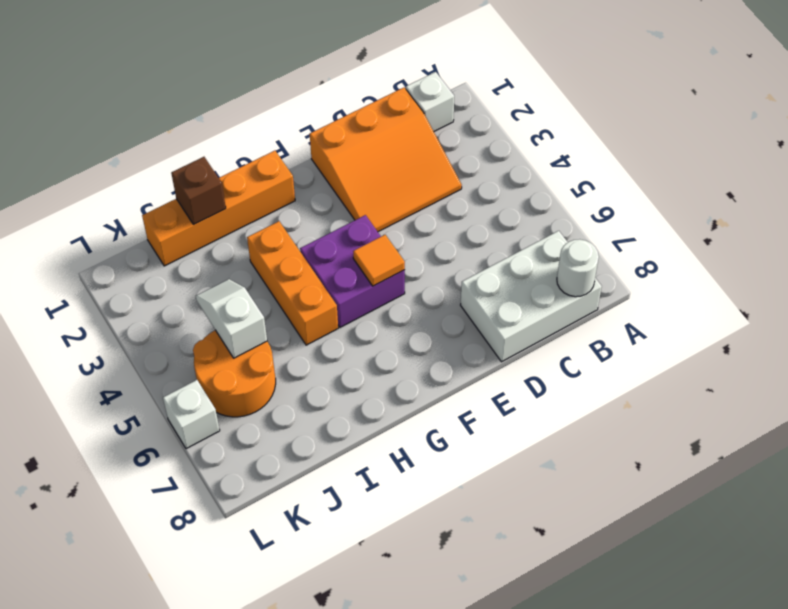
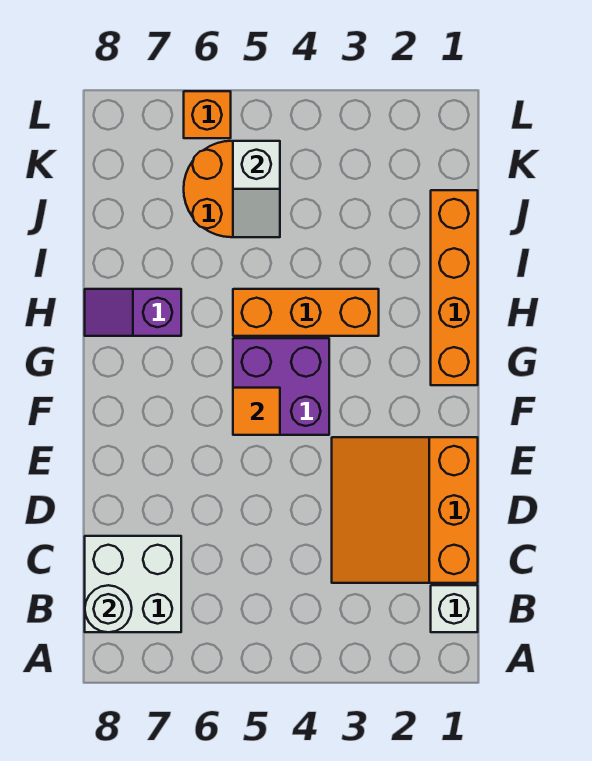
white brick B7:D8 level 1 -> white brick B7:C8 level 1
none -> purple slope H7:H8 level 1 top 7
brown brick I1 level 2 -> none
white slope J4:J5 level 2 top 5 -> white slope J5:K5 level 2 top K
white brick L6 level 1 -> orange brick L6 level 1

